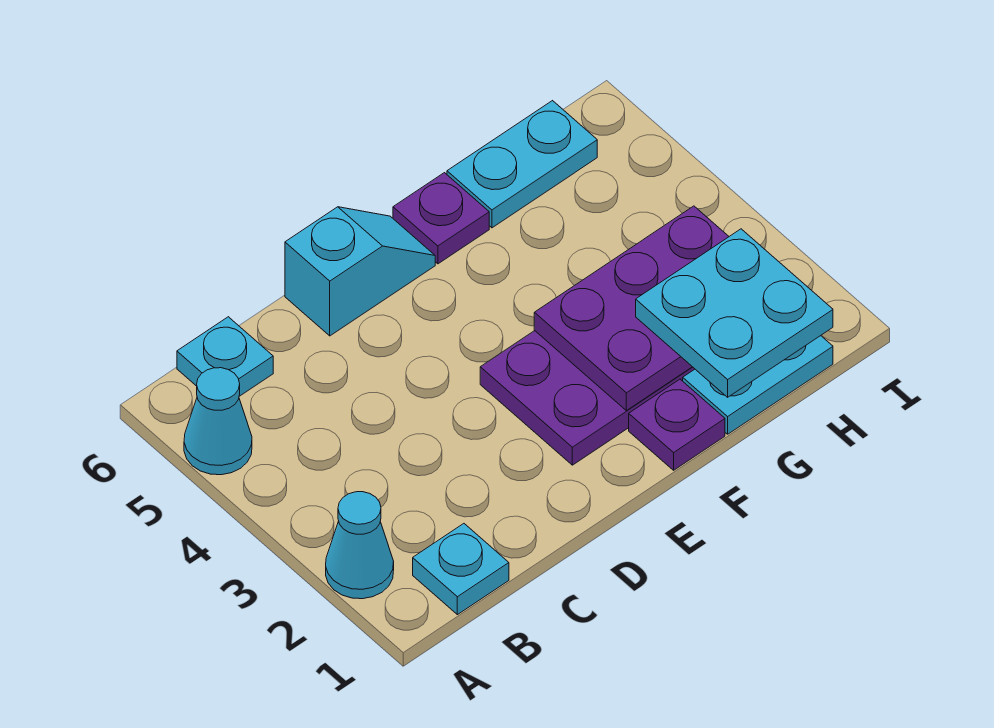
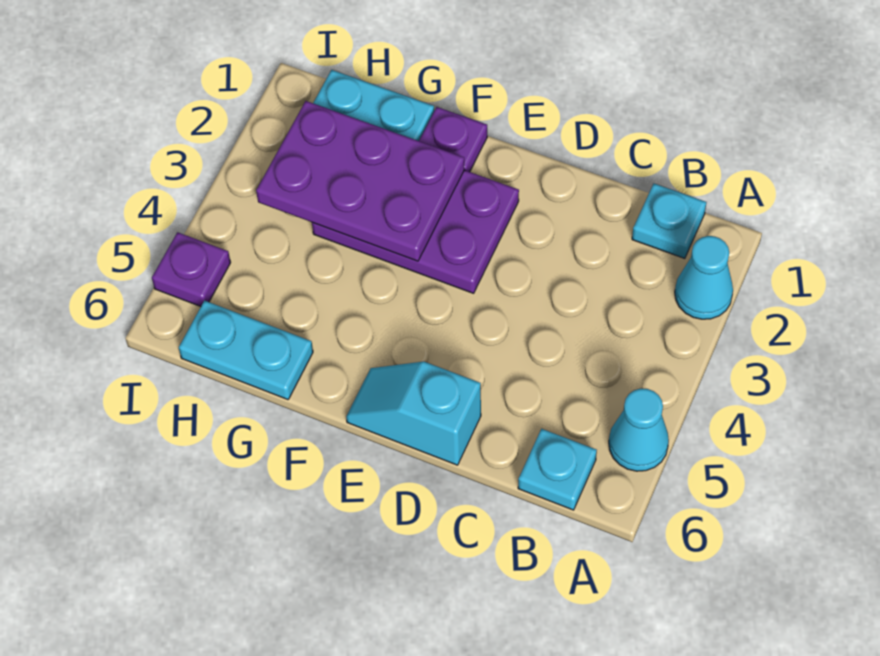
purple plate F6 level 1 -> purple plate I5 level 1
cyan plate G1:H2 level 3 -> none

